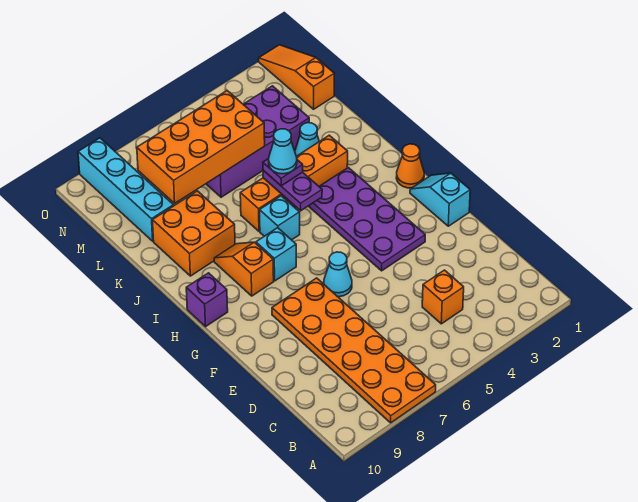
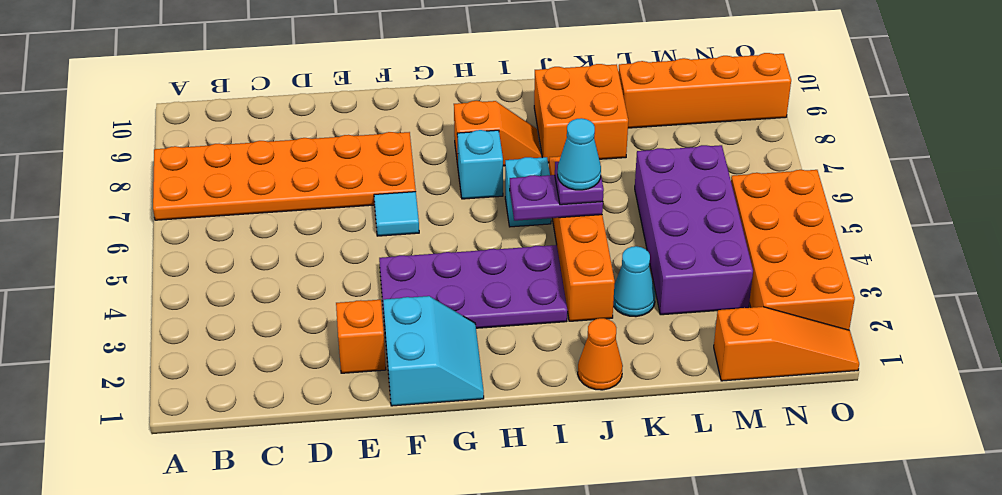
orange brick C4 level 1 -> orange brick E2 level 1
cyan slope F1:G1 level 1 top F -> cyan slope F1:G2 level 1 top F
cyan cone F6 level 1 -> cyan tile F6 level 1
orange cone H1 level 1 -> orange cone J1 level 1
purple brick H10 level 1 -> none
orange brick L5:M8 level 2 -> orange brick N2:O5 level 1
cyan brick L9:O9 level 1 -> orange brick L9:O9 level 1

